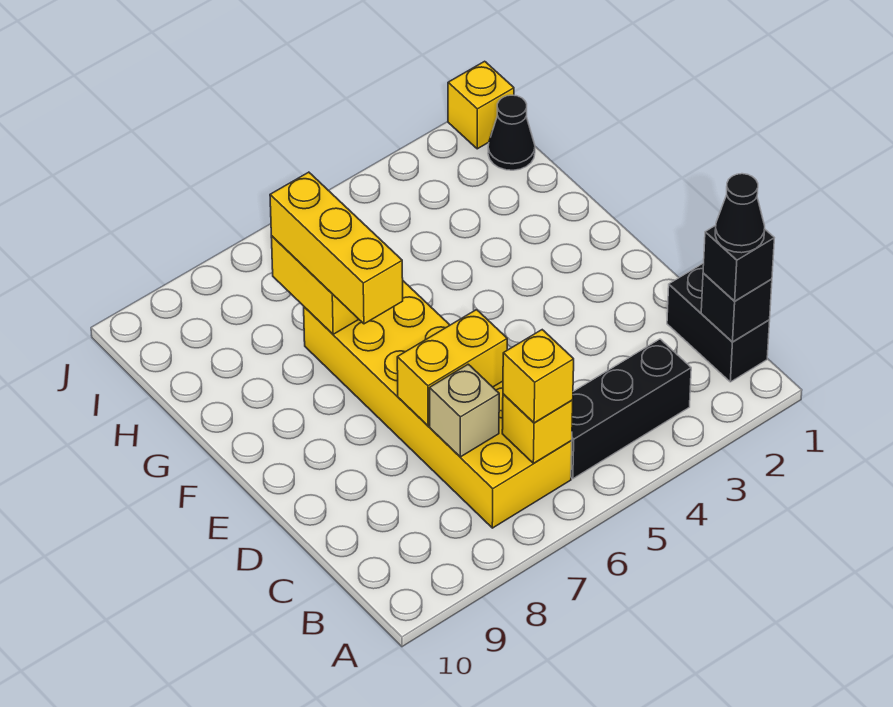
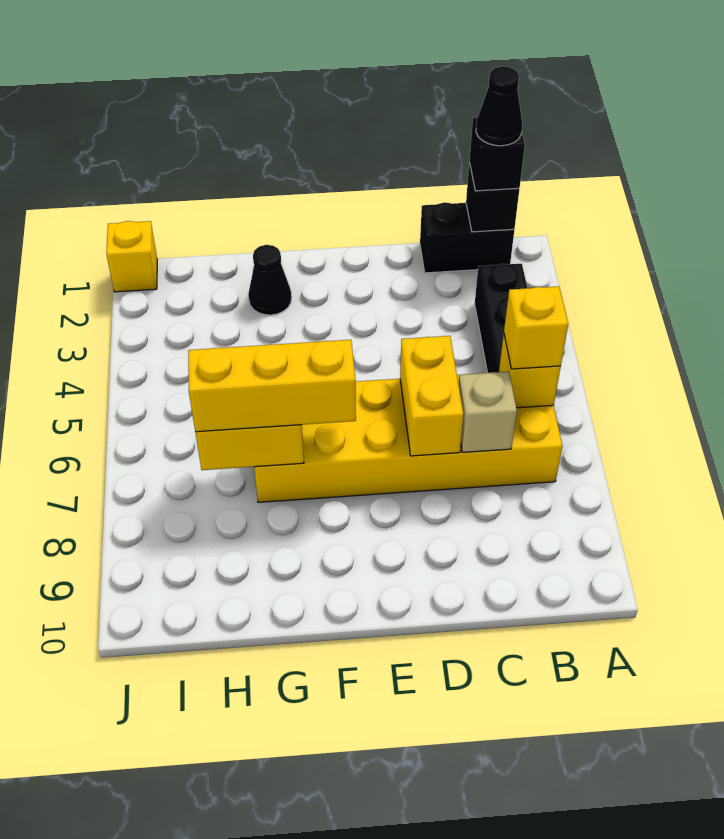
black cone I1 level 1 -> black cone G2 level 1

